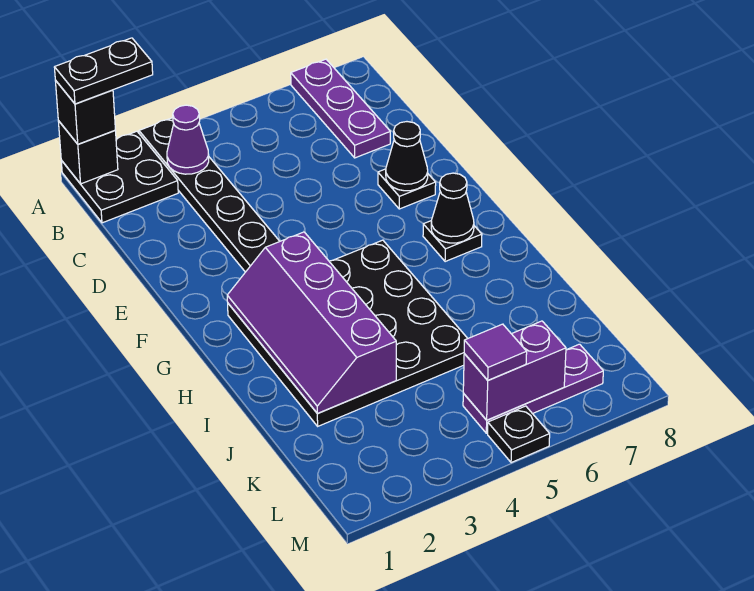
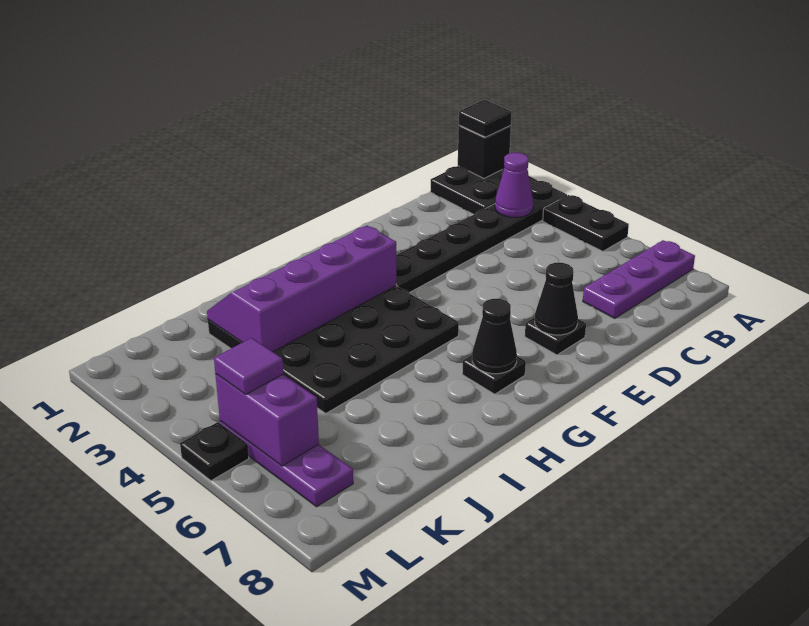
black brick A1 level 3 -> black tile A1 level 3
black plate A1:A2 level 4 -> black plate A4:A5 level 1

